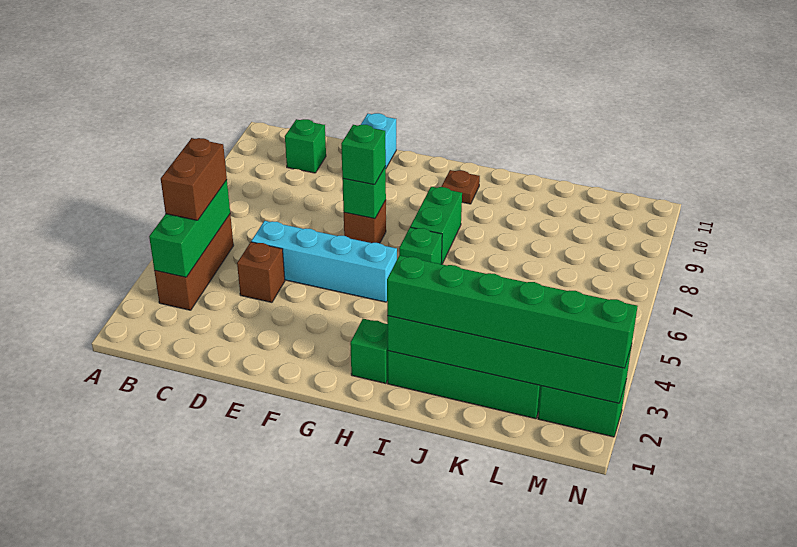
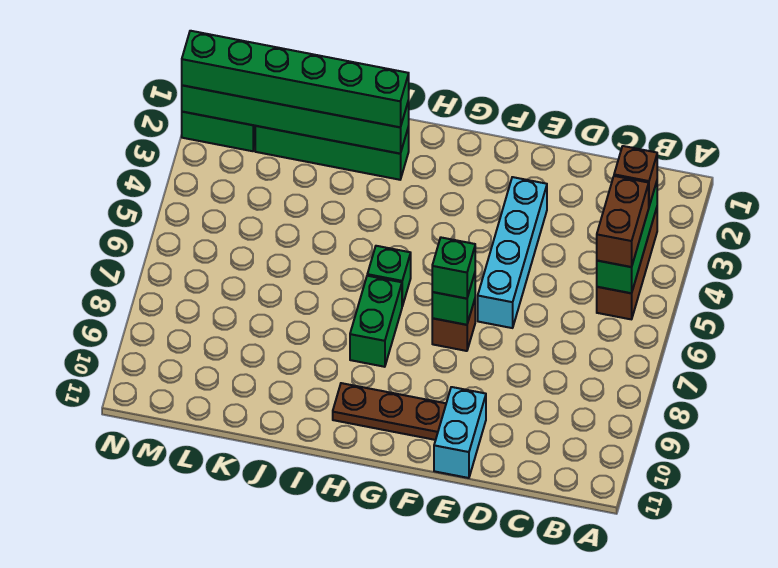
green brick C10 level 1 -> none
brown brick D4 level 1 -> brown brick B3 level 3
cyan brick D5:G5 level 1 -> cyan brick E3:E6 level 1
green brick H2 level 1 -> none
brown plate H10 level 1 -> brown plate F10:H10 level 1

